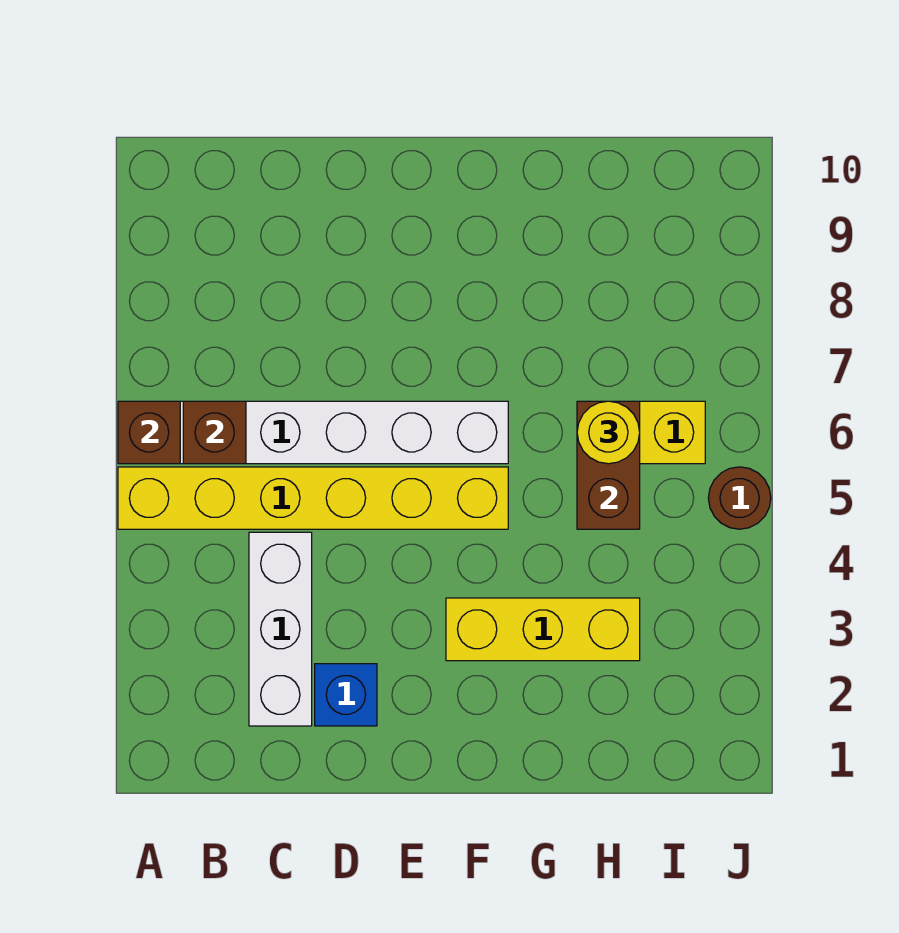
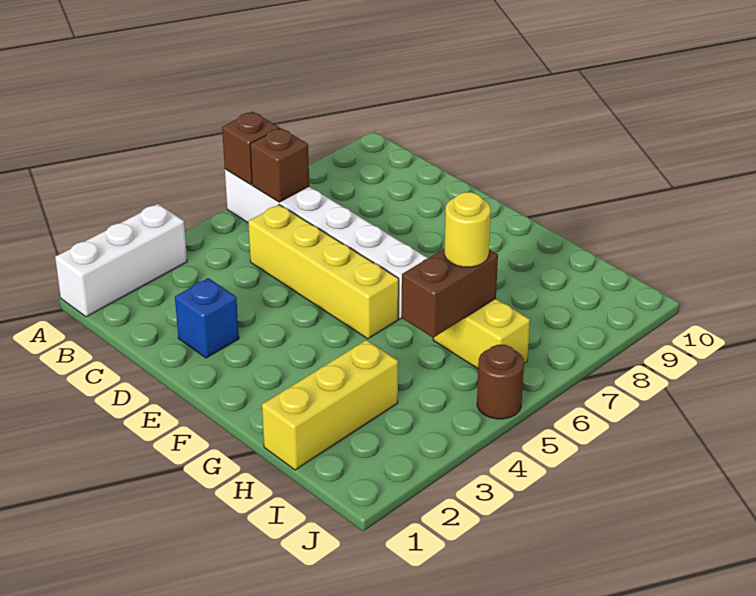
yellow brick A5:F5 level 1 -> yellow brick C5:F5 level 1
white brick C2:C4 level 1 -> white brick A1:A3 level 1
yellow brick F3:H3 level 1 -> yellow brick H1:H3 level 1

